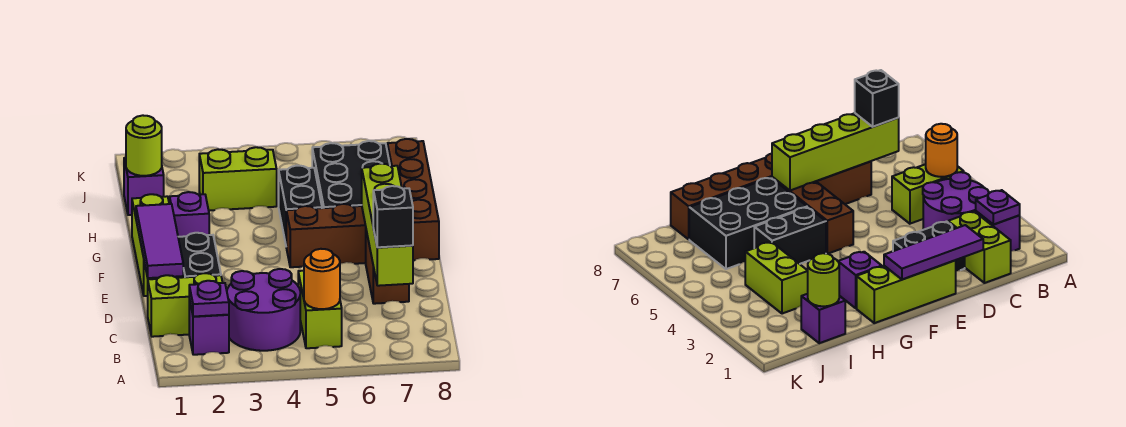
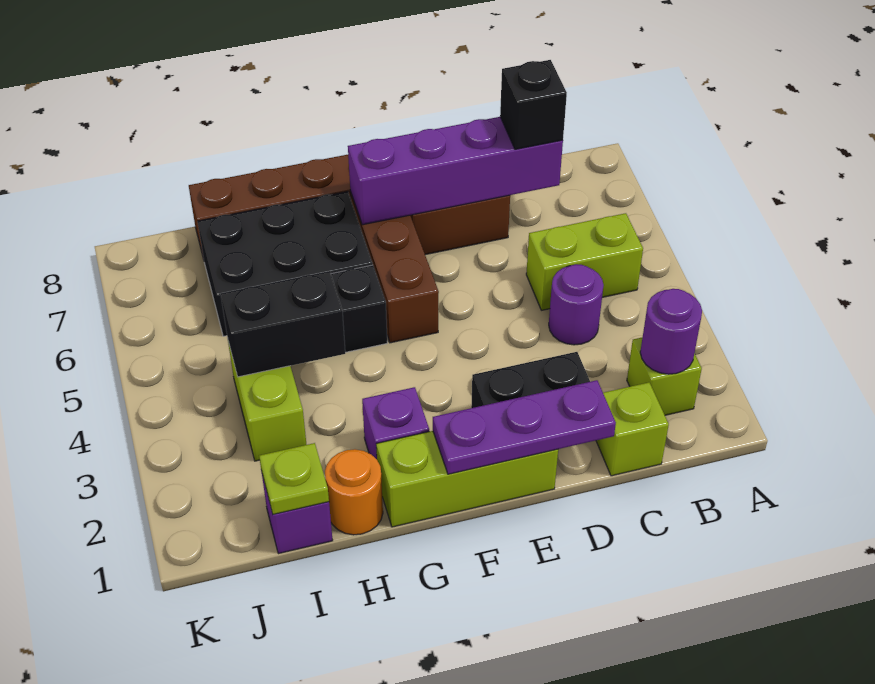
purple brick B2 level 1 -> lime brick B2 level 1
purple plate B2 level 2 -> purple round brick B2 level 2
purple round brick B3:C4 level 1 -> purple round brick C4 level 1
orange round brick B5 level 2 -> orange round brick H1 level 1
lime brick C1:C2 level 1 -> lime brick C1 level 1
lime brick C7:F7 level 2 -> purple brick C7:F7 level 2
purple tile D1:F1 level 2 -> purple plate D1:F1 level 2
none -> black brick H4:I4 level 2
lime round brick I1 level 2 -> lime plate I1 level 2

